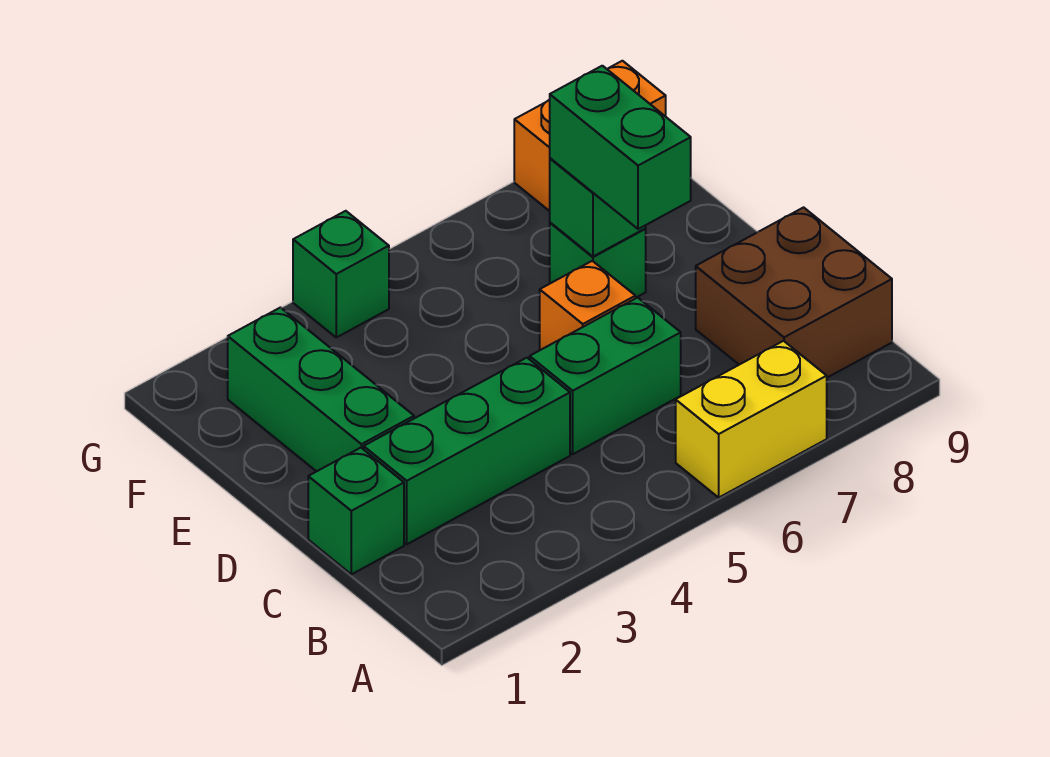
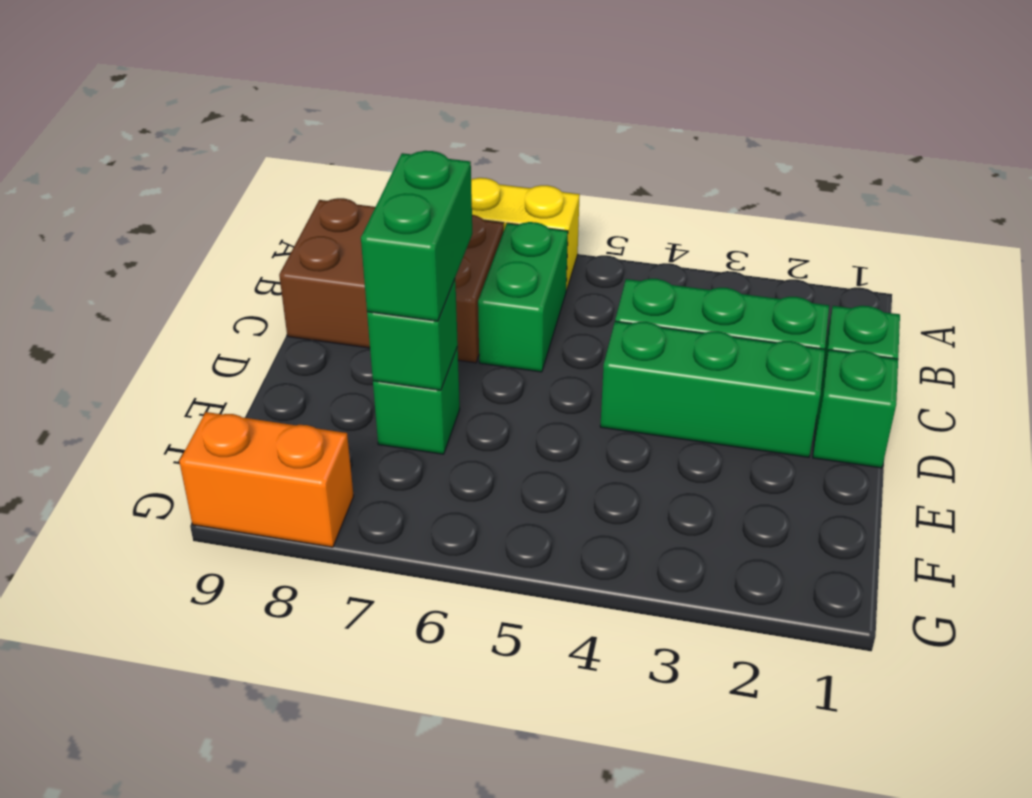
brown brick B8:C9 level 1 -> brown brick B7:C9 level 1
green brick C5:C6 level 1 -> green brick B6:C6 level 1
green brick D2:F2 level 1 -> green brick D2:D4 level 1
orange brick D6 level 1 -> none
green brick G4 level 1 -> green brick D1 level 1

